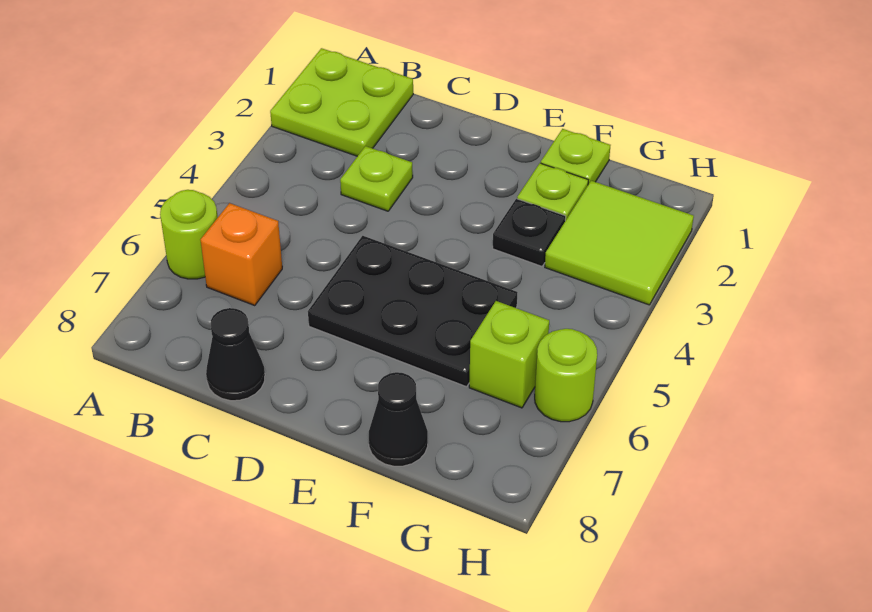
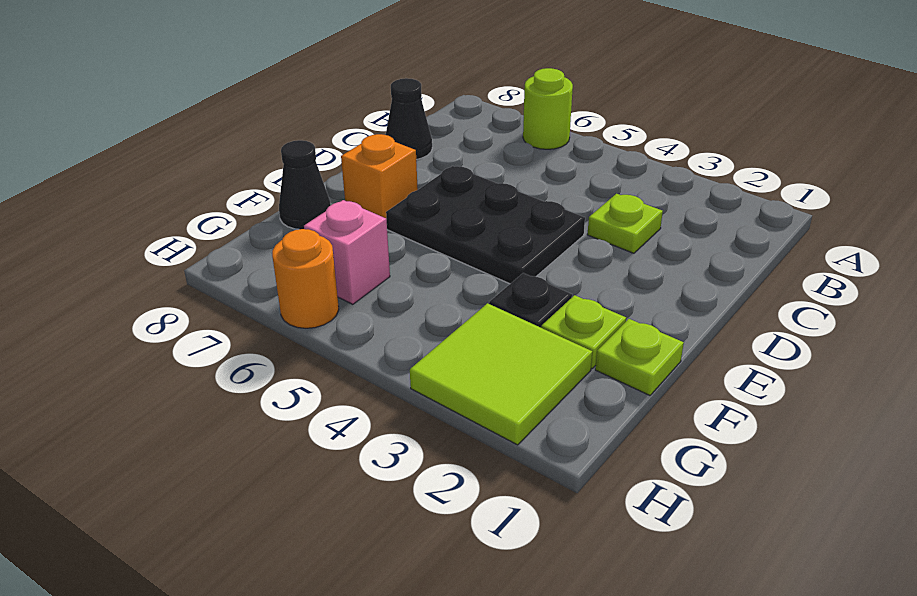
lime plate A1:B2 level 1 -> none
orange brick B6 level 1 -> orange brick E7 level 1
black plate D5:F6 level 1 -> black plate D4:E6 level 1
lime brick G6 level 1 -> pink brick G6 level 1
lime round brick H6 level 1 -> orange round brick H6 level 1

